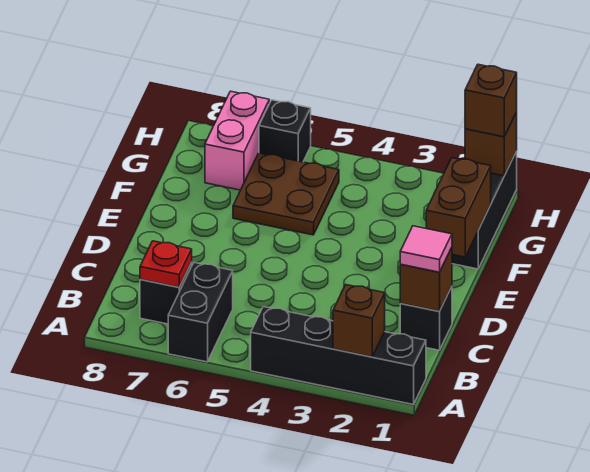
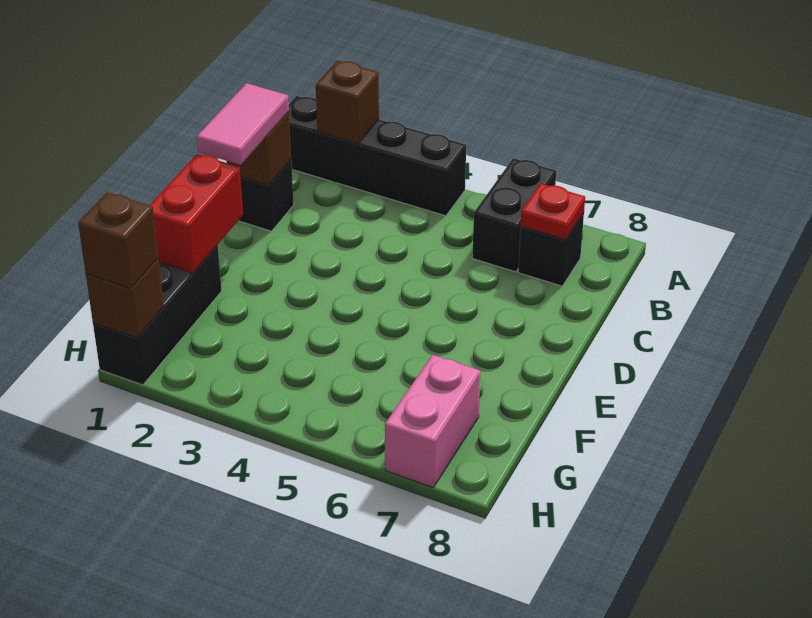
pink tile C1 level 3 -> pink tile C1:D1 level 3
brown brick E1:F1 level 2 -> red brick E1:F1 level 2
brown plate F5:G6 level 1 -> none
black brick H6 level 1 -> none

